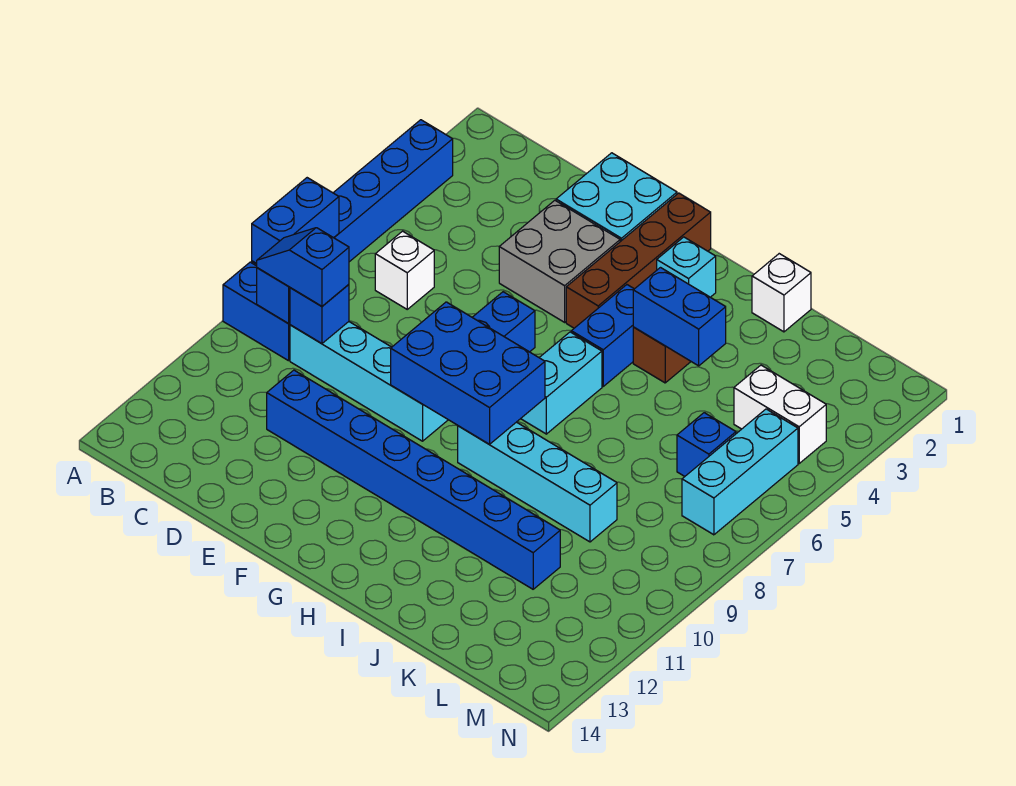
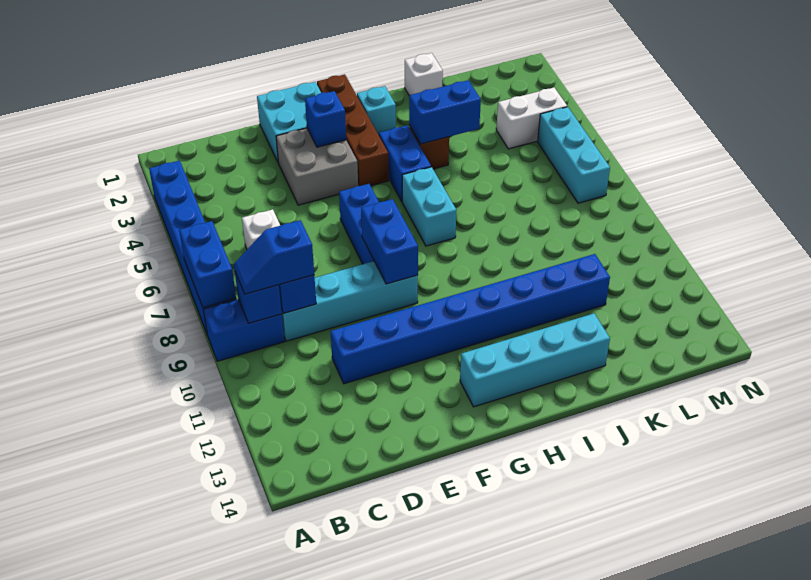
blue brick F8:H9 level 2 -> blue brick F8:F9 level 2
cyan brick H9:K9 level 1 -> cyan brick G13:J13 level 1
blue brick L6 level 1 -> blue brick F3 level 2

